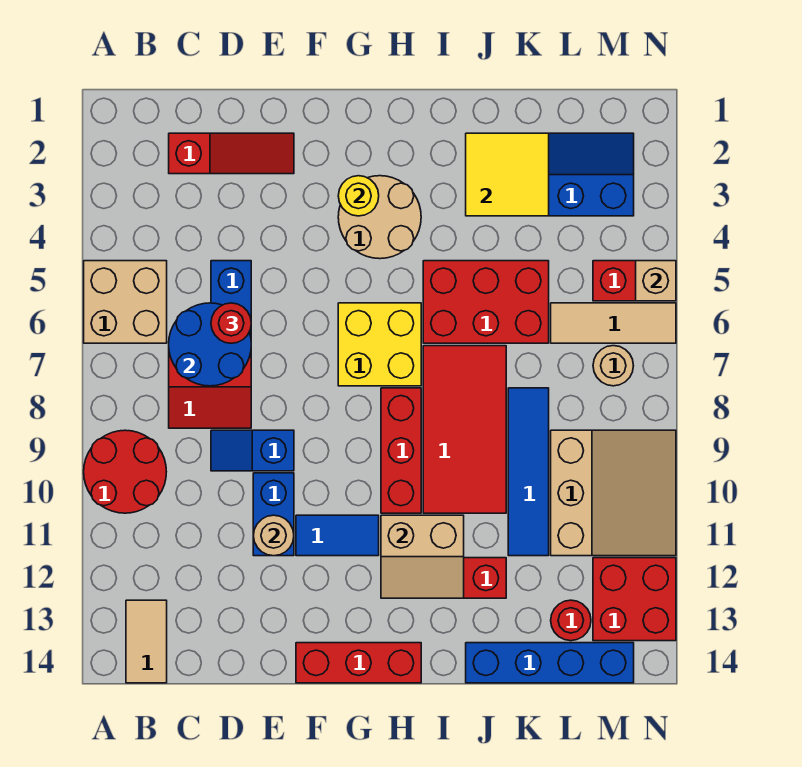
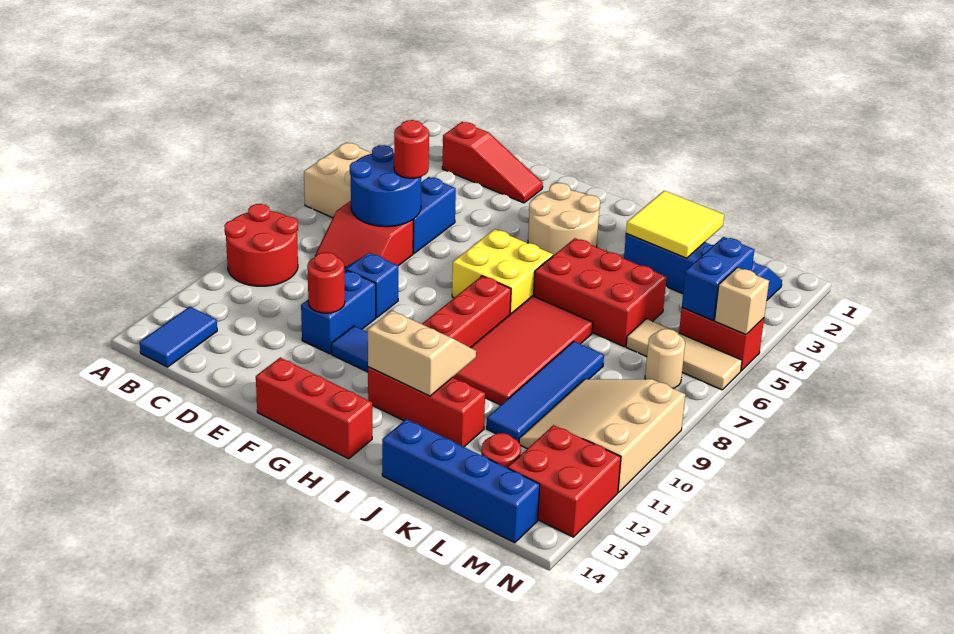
tan tile B13:B14 level 1 -> blue tile B13:B14 level 1
tan round brick E11 level 2 -> red round brick E11 level 2
yellow round brick G3 level 2 -> none
tan slope H11:I12 level 2 top 11 -> tan slope H11:I12 level 2 top 12
tan slope L9:N11 level 1 top L -> tan slope L9:N11 level 1 top N
none -> blue brick M4:M5 level 2

